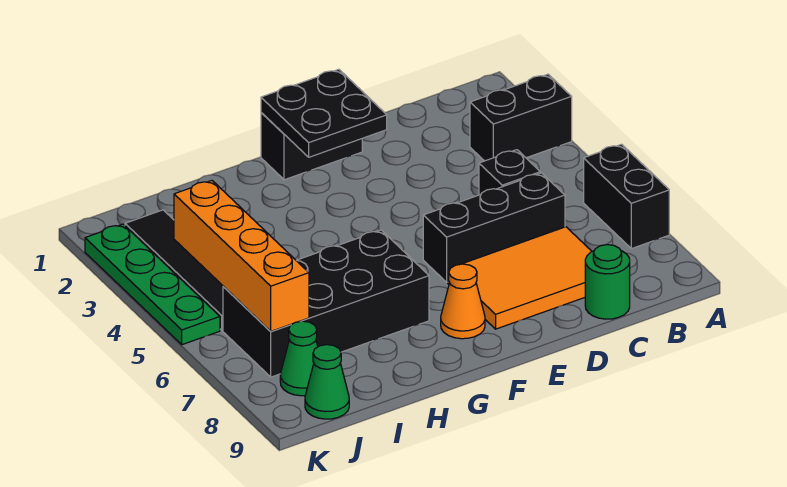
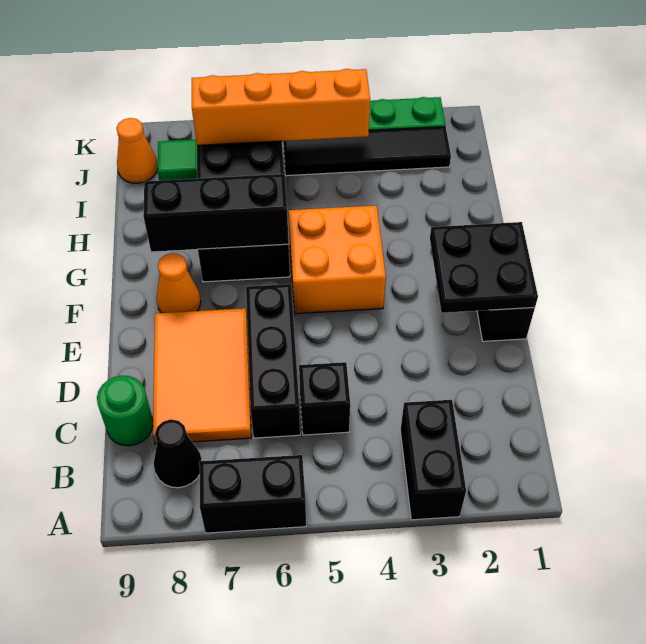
none -> black cone B8 level 1
none -> orange brick F4:G5 level 1
none -> black brick G6:G8 level 2
green cone J8 level 1 -> green tile J8 level 1
green cone J9 level 1 -> orange cone J9 level 1

